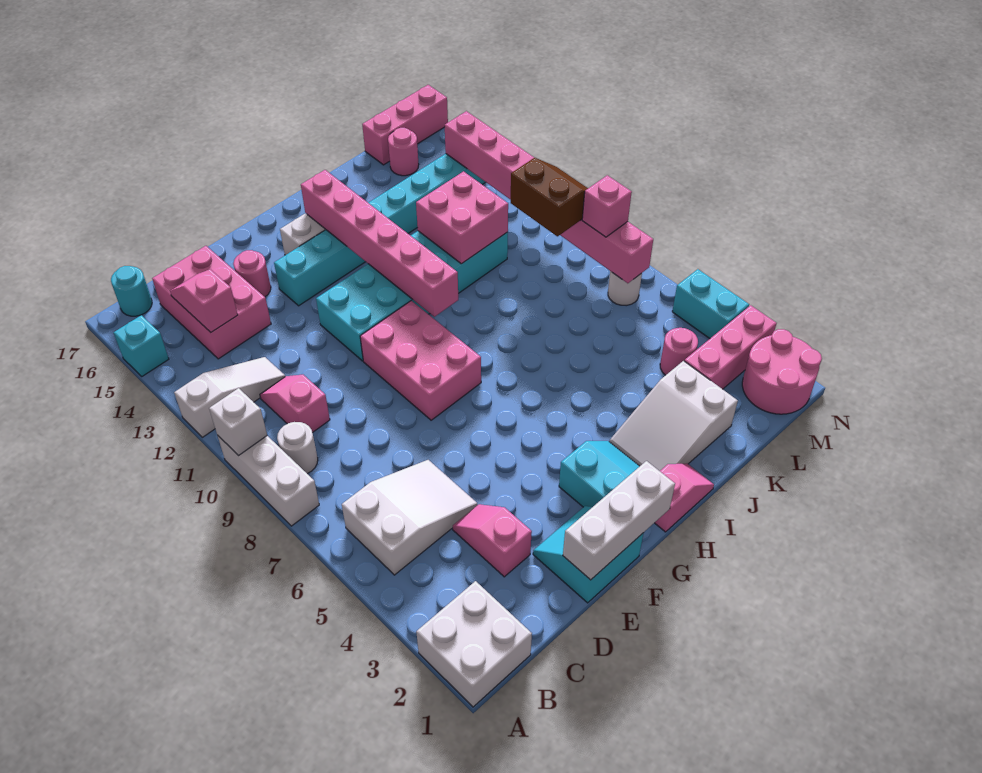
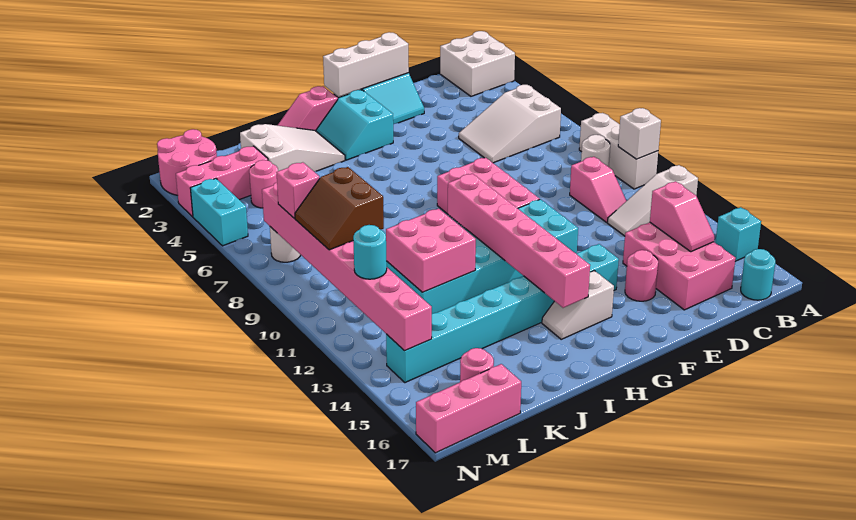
pink slope D3:D4 level 1 top 3 -> none
none -> cyan round brick M12 level 3

